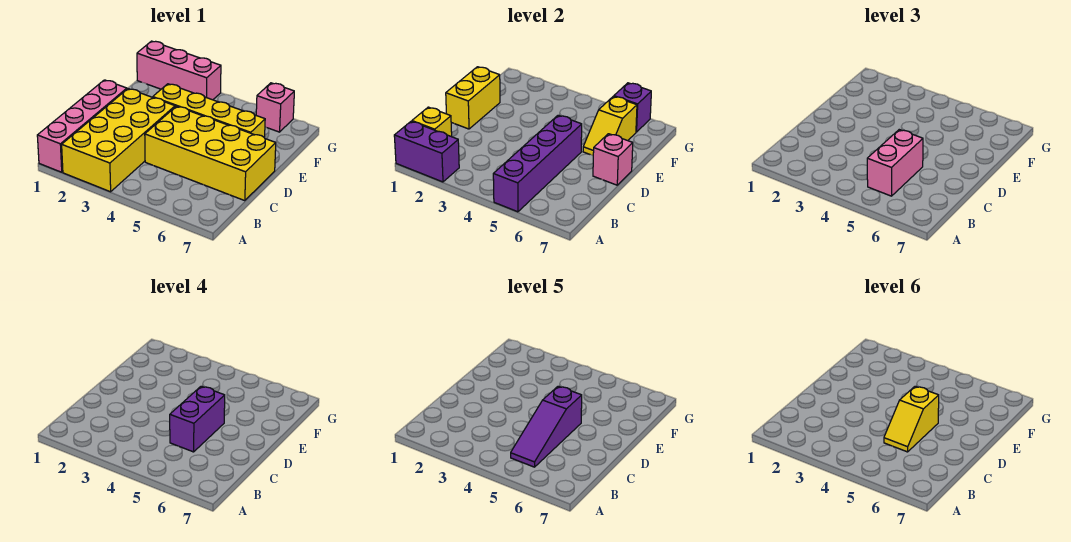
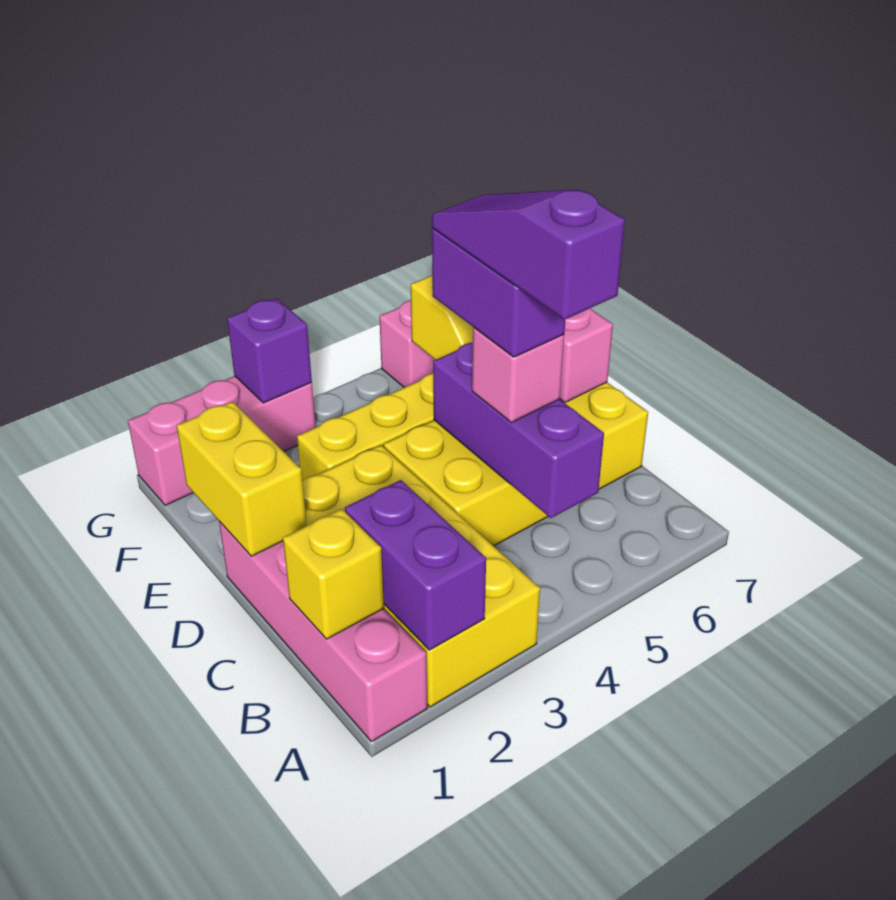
purple brick A1:A2 level 2 -> purple brick A2:B2 level 2
purple brick A5:D5 level 2 -> purple brick B5:D5 level 2
pink brick B5:C5 level 3 -> pink brick C5 level 3
purple slope B5:D5 level 5 top D -> purple slope B5:D5 level 5 top B
yellow slope C5:D5 level 6 top D -> none
purple brick G6 level 2 -> purple brick G3 level 2

